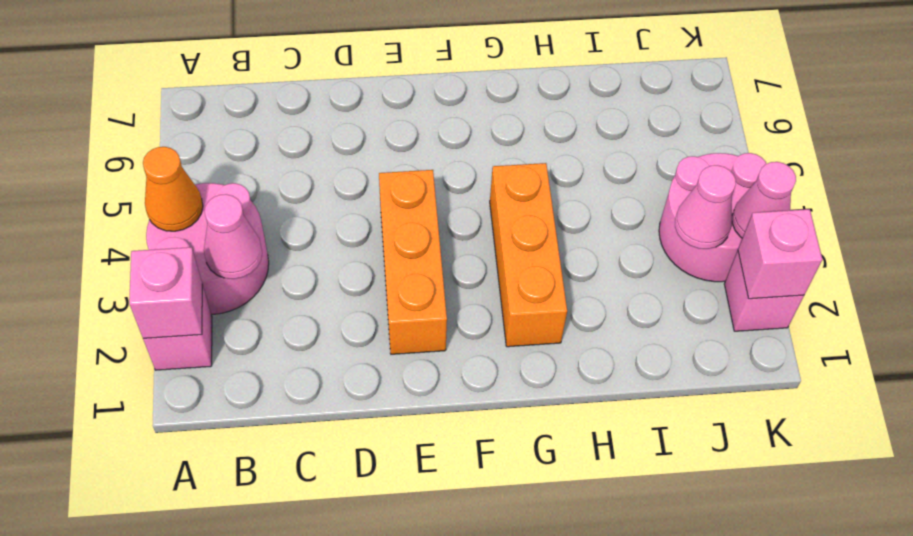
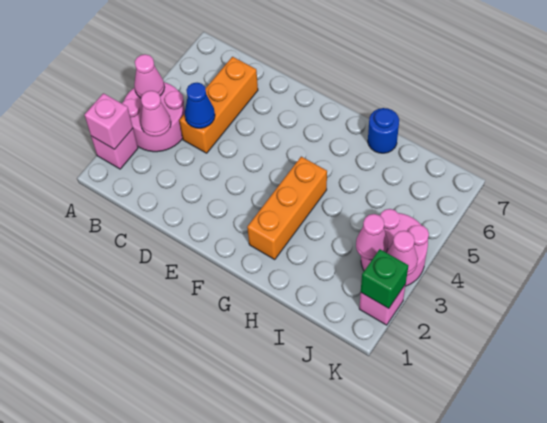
orange cone A4 level 2 -> pink cone A4 level 2
none -> blue cone C4 level 2
orange brick E2:E4 level 1 -> orange brick C4:C6 level 1
none -> blue round brick H7 level 1
pink brick K2 level 2 -> green brick K2 level 2

